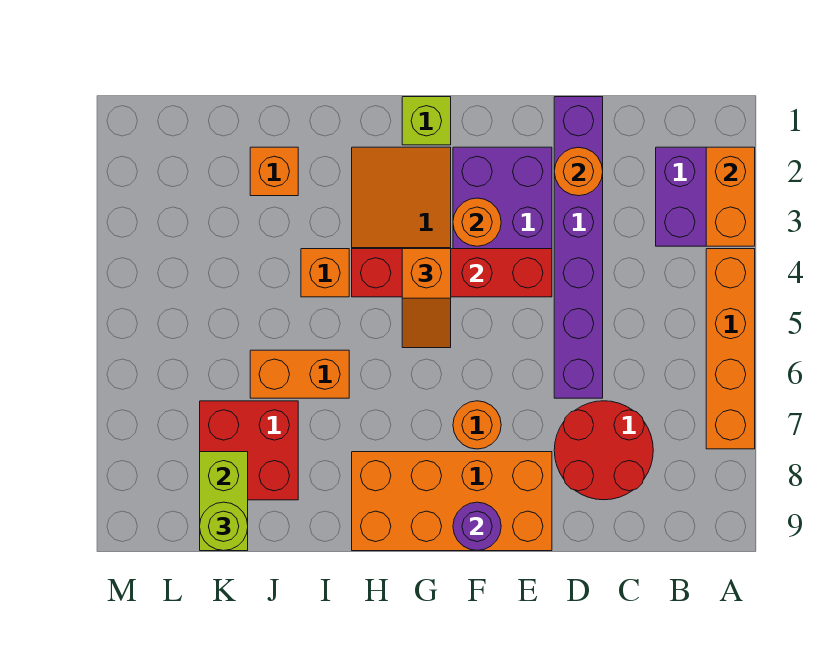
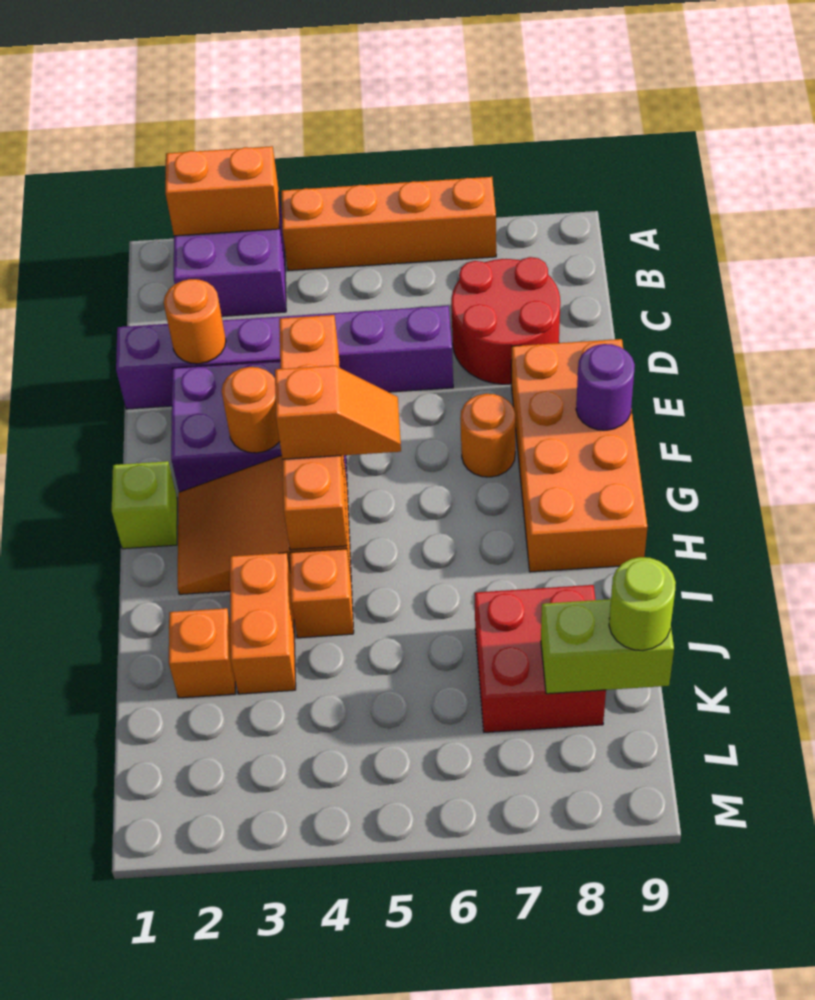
red brick E4:H4 level 2 -> orange brick E4:H4 level 2
orange brick I6:J6 level 1 -> orange brick I3:J3 level 1

